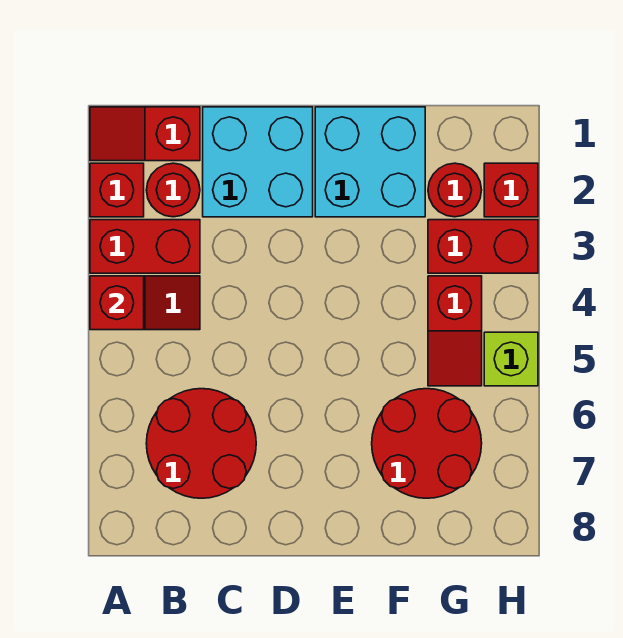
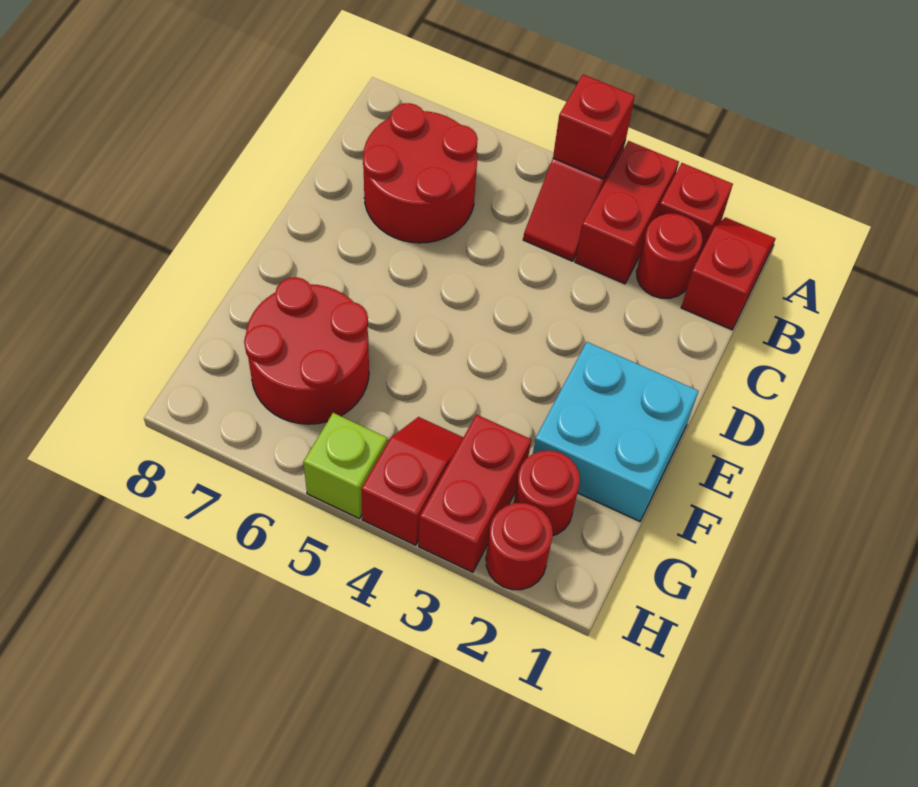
cyan brick C1:D2 level 1 -> none
red slope G4:G5 level 1 top 4 -> red slope G4:H4 level 1 top H
red brick H2 level 1 -> red round brick H2 level 1

